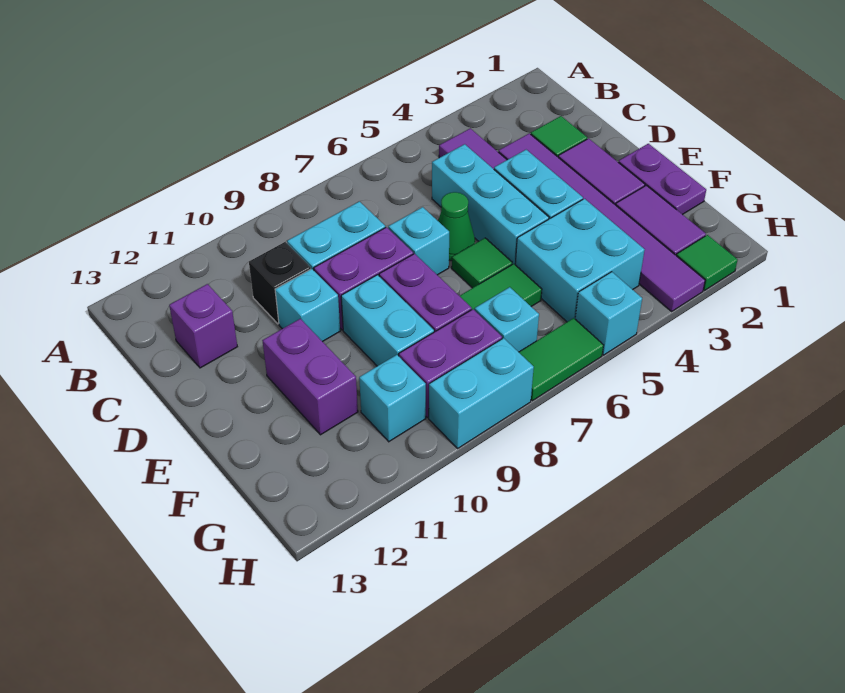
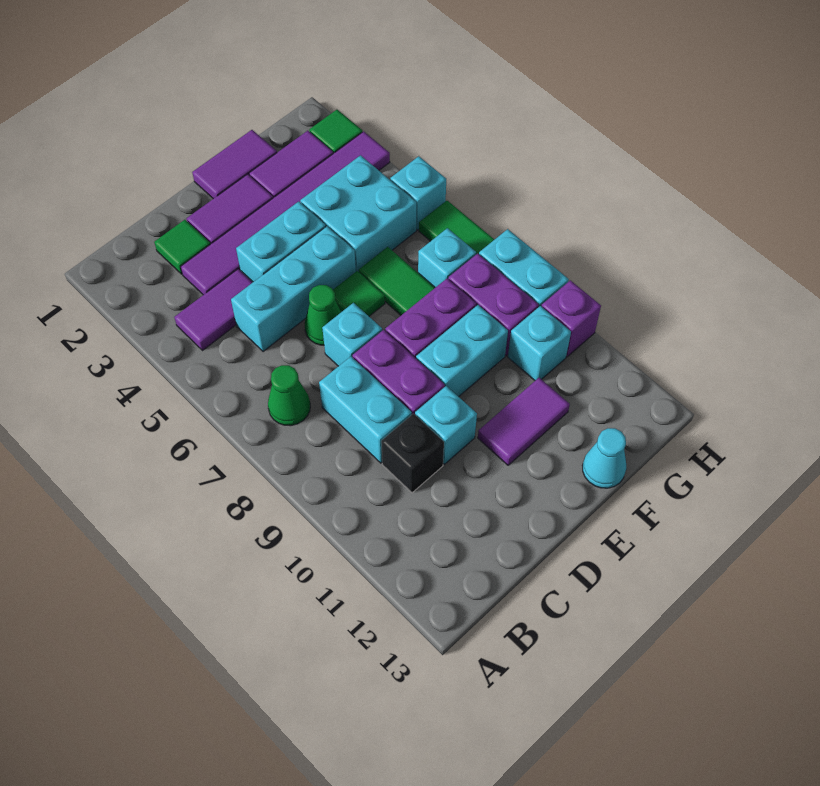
none -> green cone B7 level 1
purple brick C12 level 1 -> purple brick H10 level 1
purple plate E1:F1 level 1 -> purple tile E1:F1 level 1
purple brick E11:F11 level 1 -> purple tile E11:F11 level 1
none -> cyan cone F13 level 1

